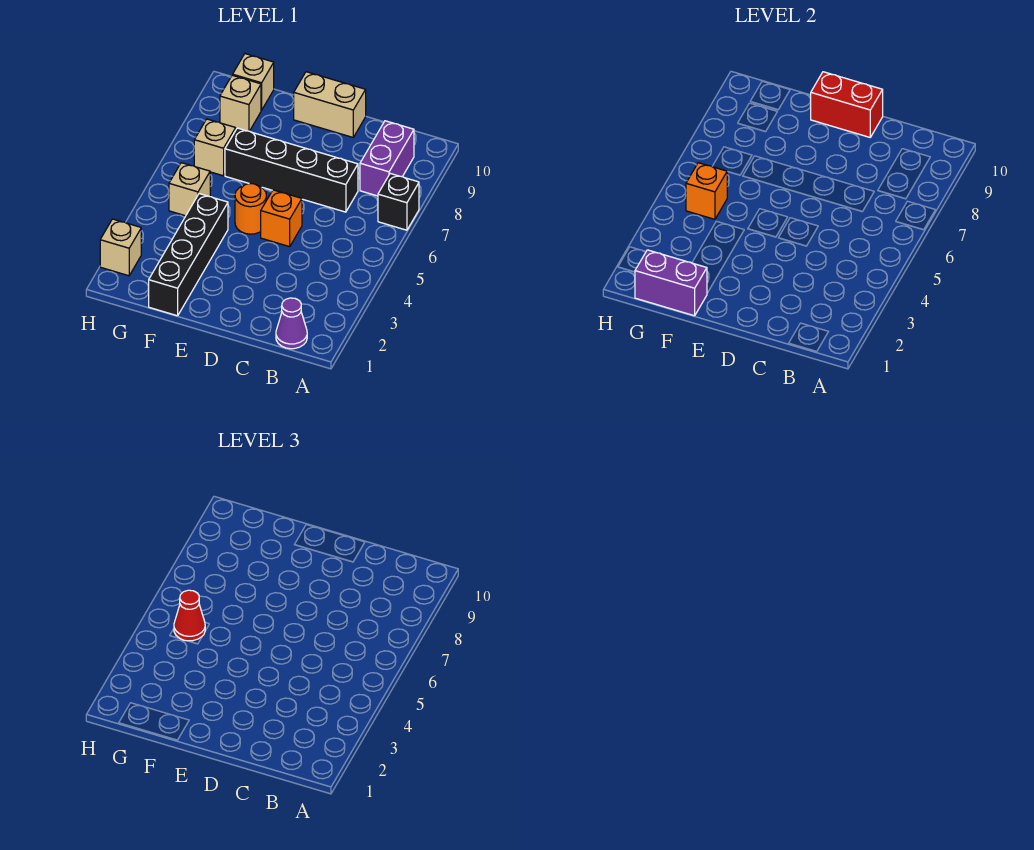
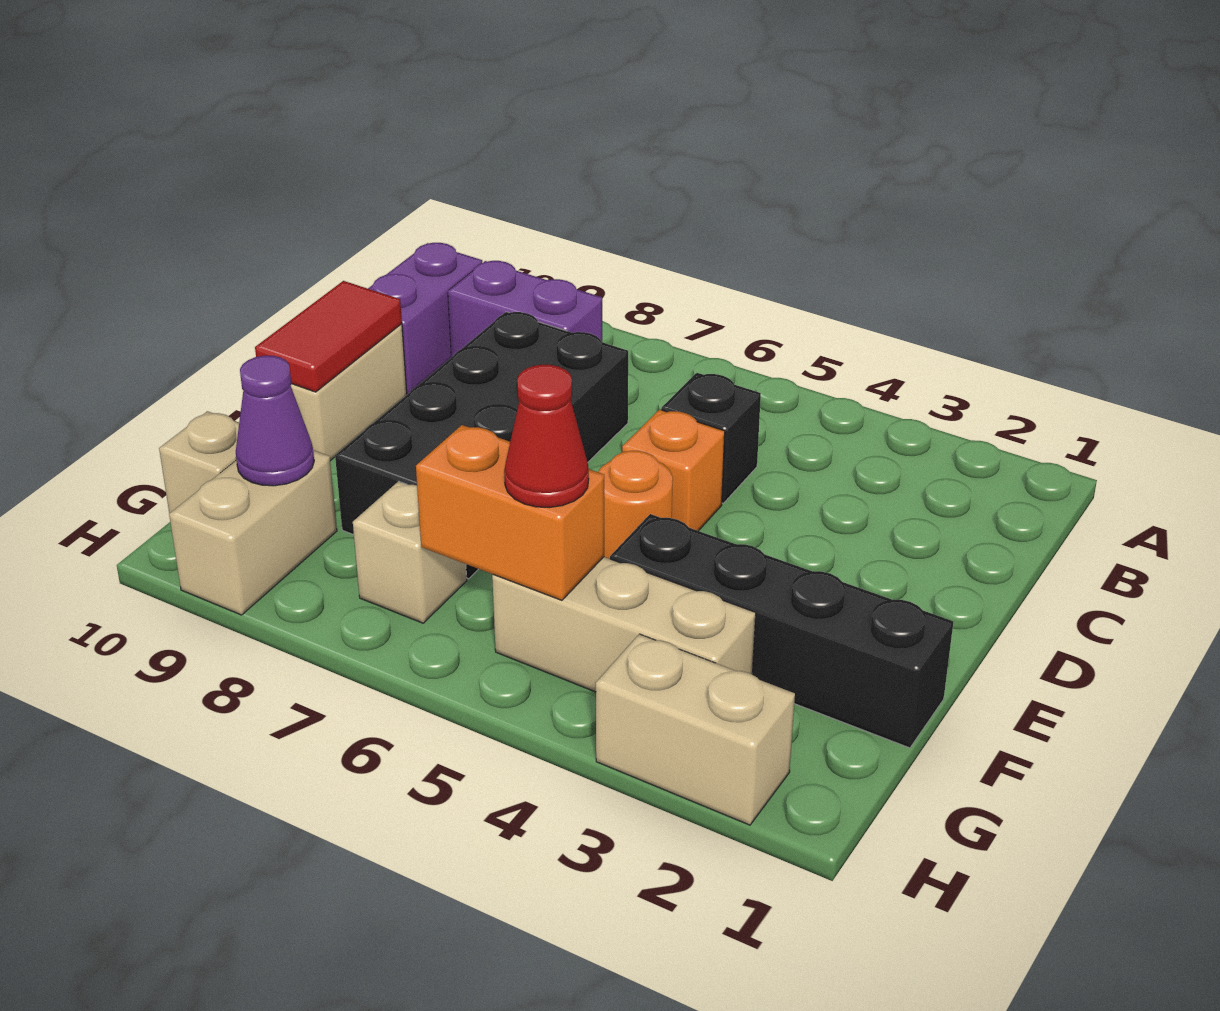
black brick A7 level 1 -> black brick C5 level 1
purple cone B1 level 1 -> purple cone G9 level 2
black brick C7:F7 level 1 -> black brick C7:F8 level 1
red brick D10:E10 level 2 -> red tile D10:E10 level 2
purple brick F1:G1 level 2 -> purple brick B10:C10 level 1
tan brick G5 level 1 -> tan brick G3:G5 level 1
orange brick G5 level 2 -> orange brick G5:G6 level 2
tan brick G9 level 1 -> tan brick G9:H9 level 1
tan brick H2 level 1 -> tan brick H2:H3 level 1

